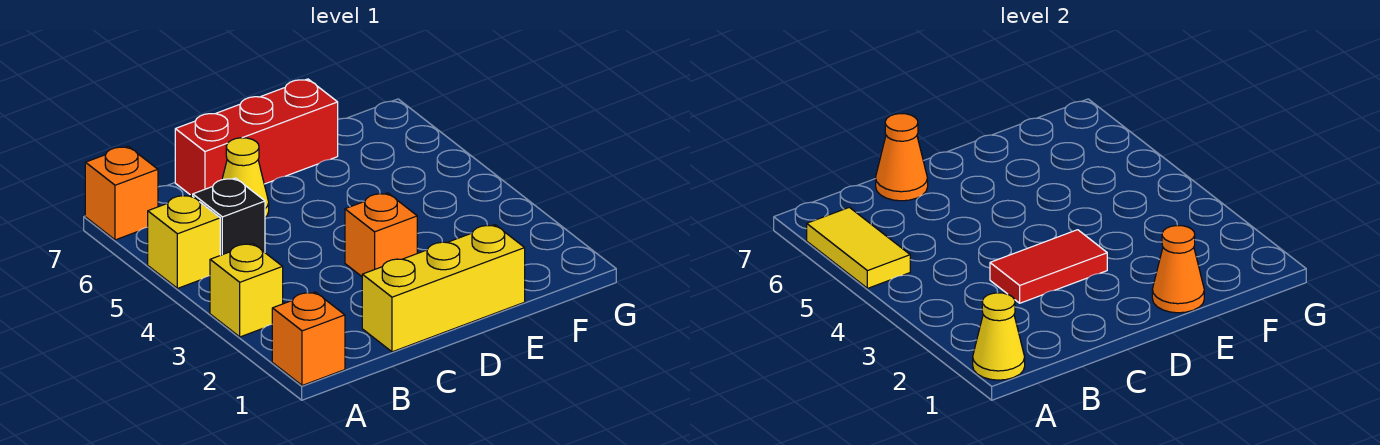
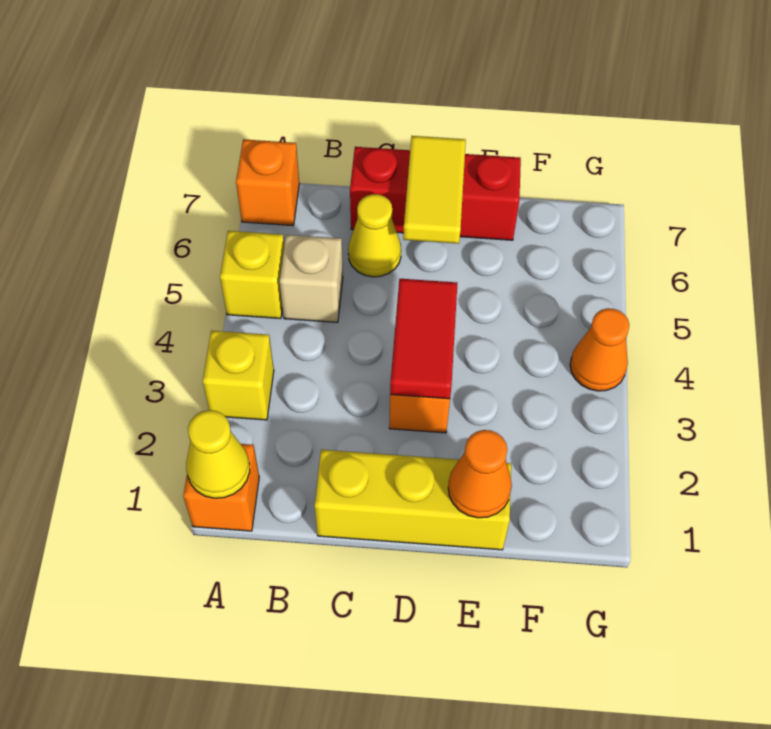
yellow tile A5:A6 level 2 -> yellow tile D6:D7 level 2
black brick B5 level 1 -> tan brick B5 level 1
red tile C3:D3 level 2 -> red tile D3:D4 level 2
orange cone C7 level 2 -> orange cone G4 level 1

